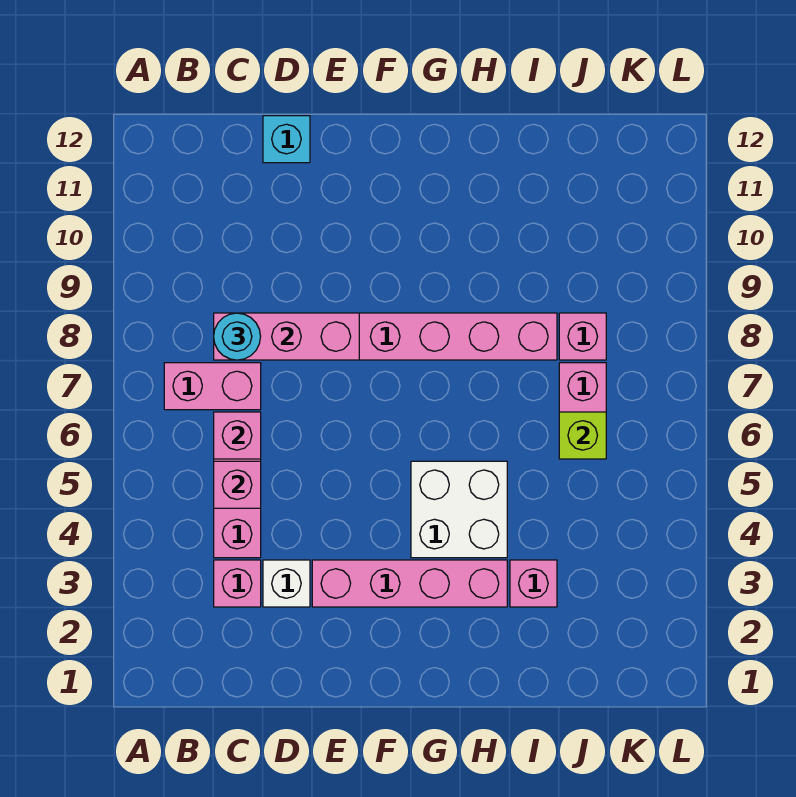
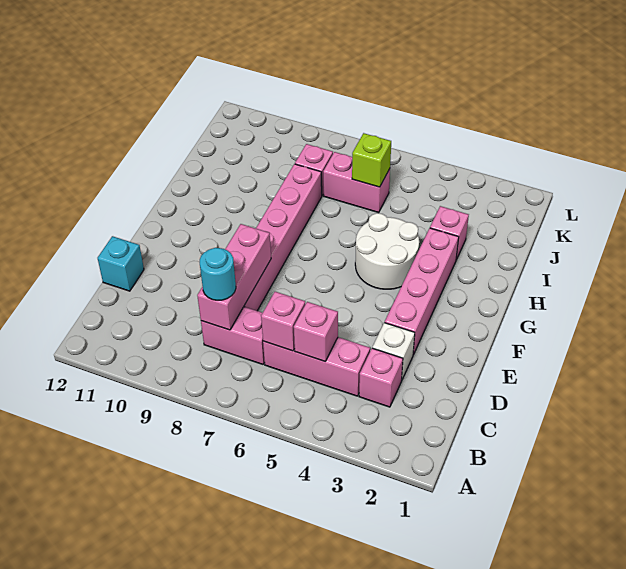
pink brick B7:C7 level 1 -> pink brick C7:C8 level 1
white brick G4:H5 level 1 -> white round brick G4:H5 level 1

